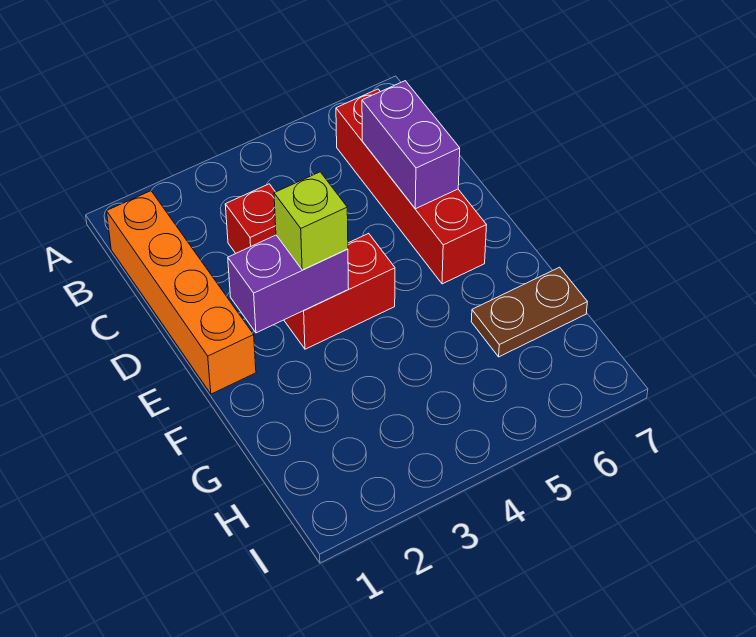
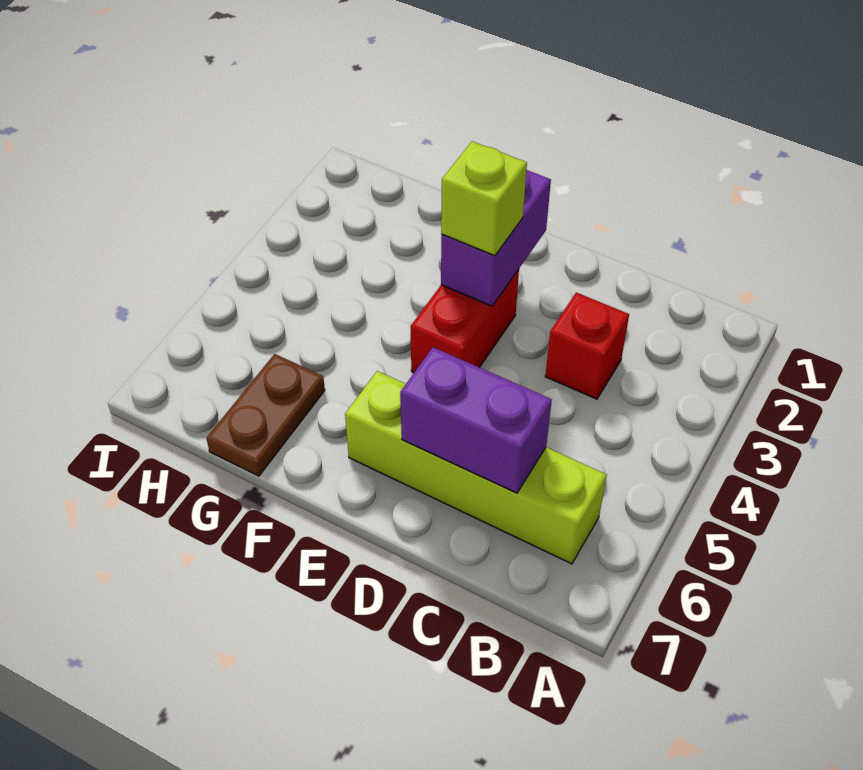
orange brick B1:E1 level 1 -> none
red brick B6:E6 level 1 -> lime brick B6:E6 level 1

